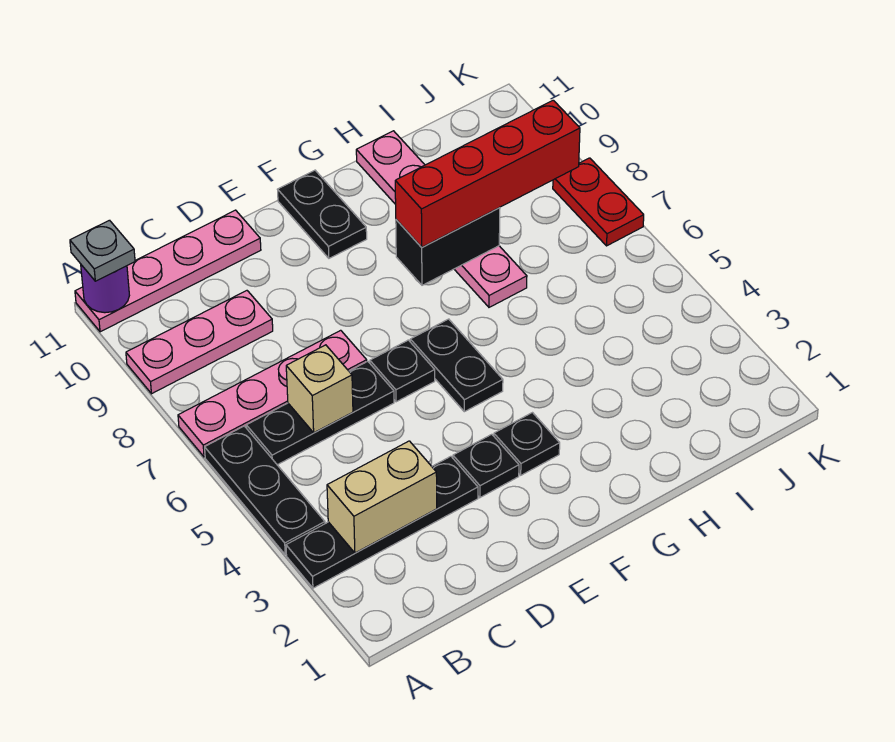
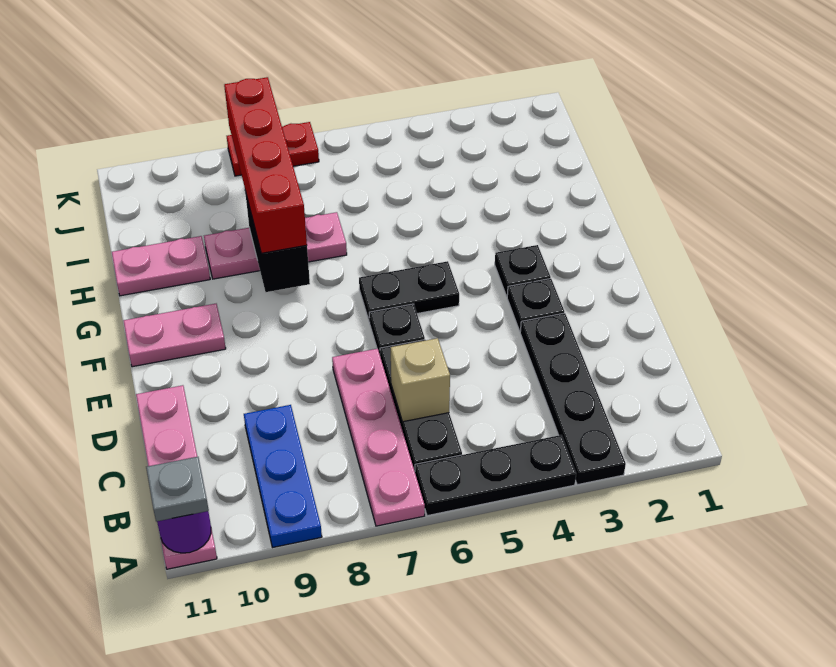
pink plate A9:C9 level 1 -> blue plate A9:C9 level 1
tan brick B3:C3 level 2 -> none
black plate F10:F11 level 1 -> pink plate F10:F11 level 1

